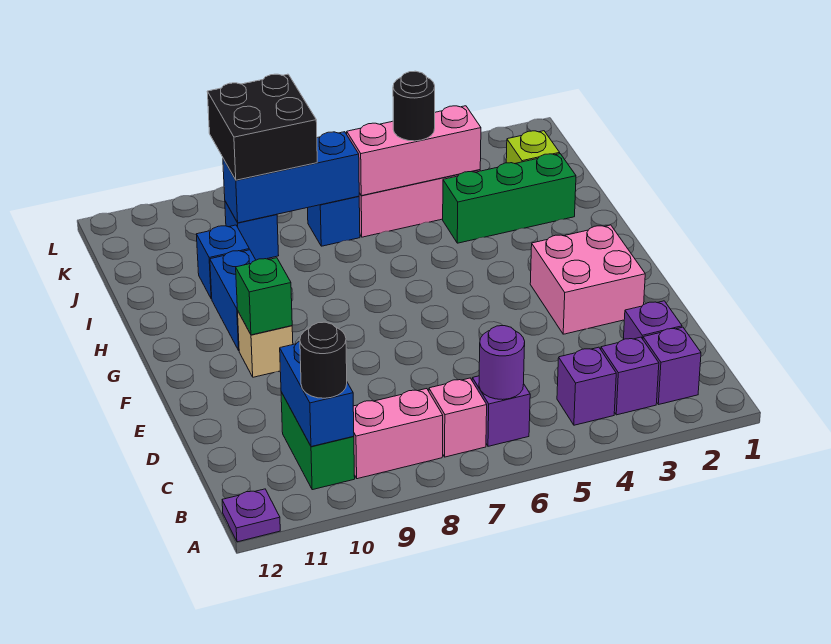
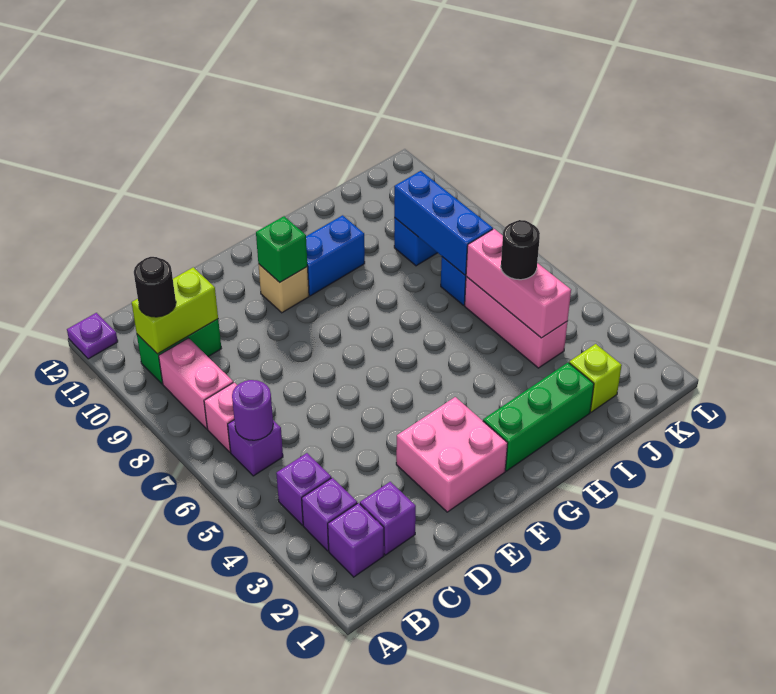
blue brick B10:C10 level 2 -> lime brick B10:C10 level 2
green brick I2:I4 level 1 -> green brick G2:I2 level 1
blue brick I10 level 1 -> none
black brick J8:K9 level 3 -> none

